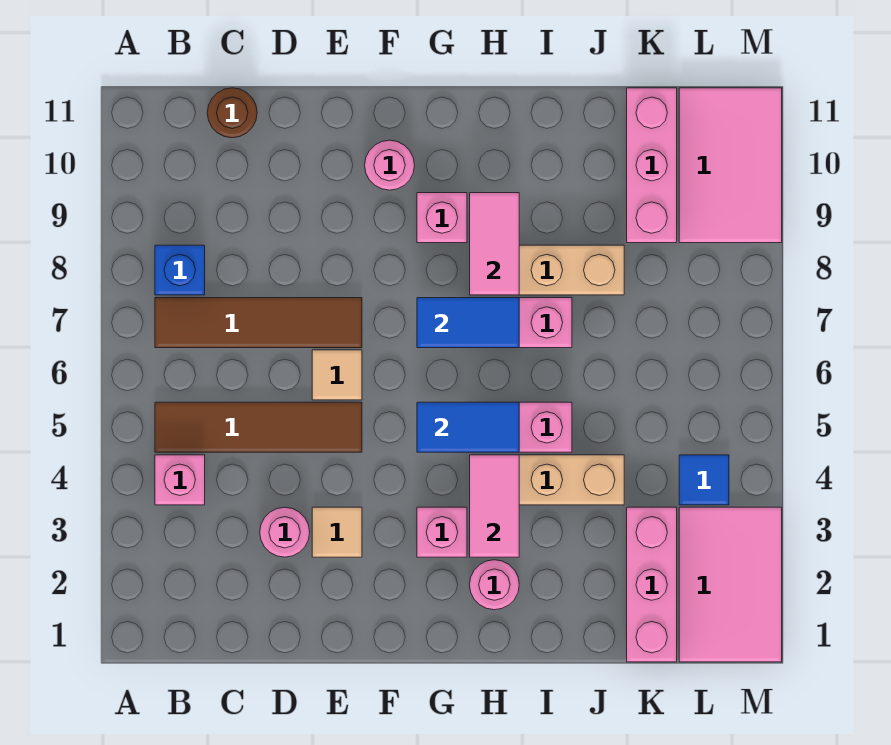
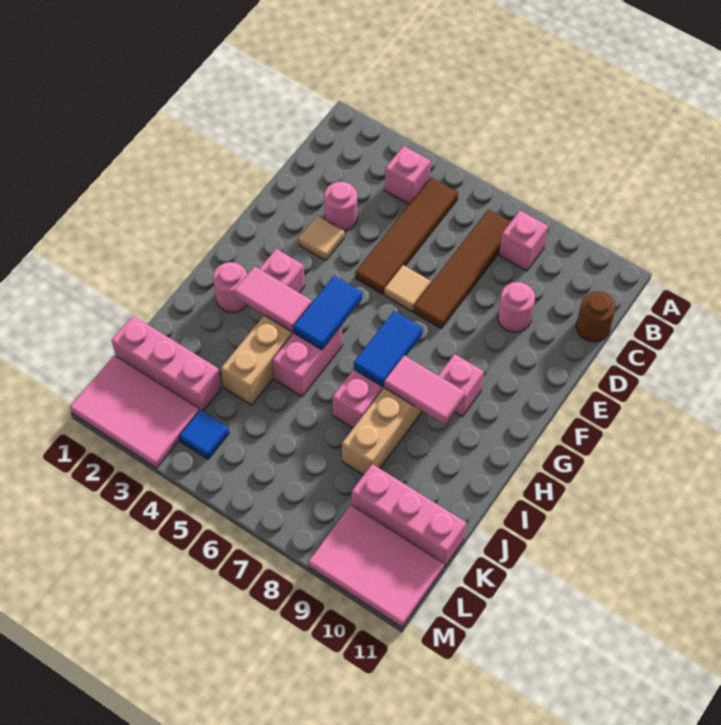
blue brick B8 level 1 -> pink brick B8 level 1
pink round brick F10 level 1 -> pink round brick D9 level 1

